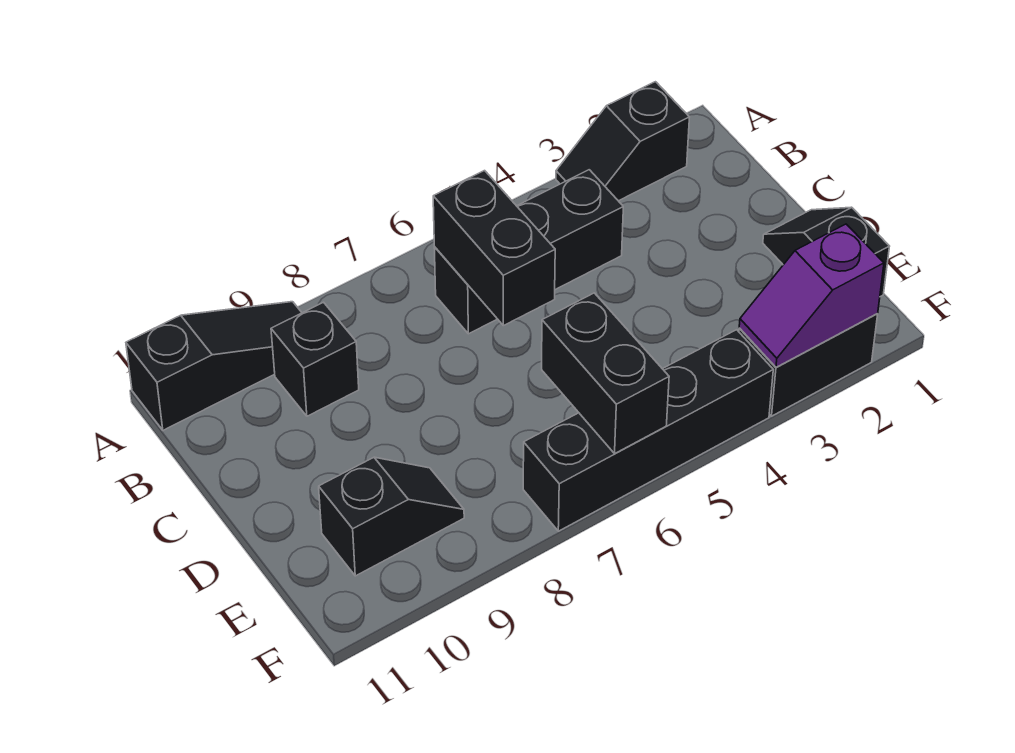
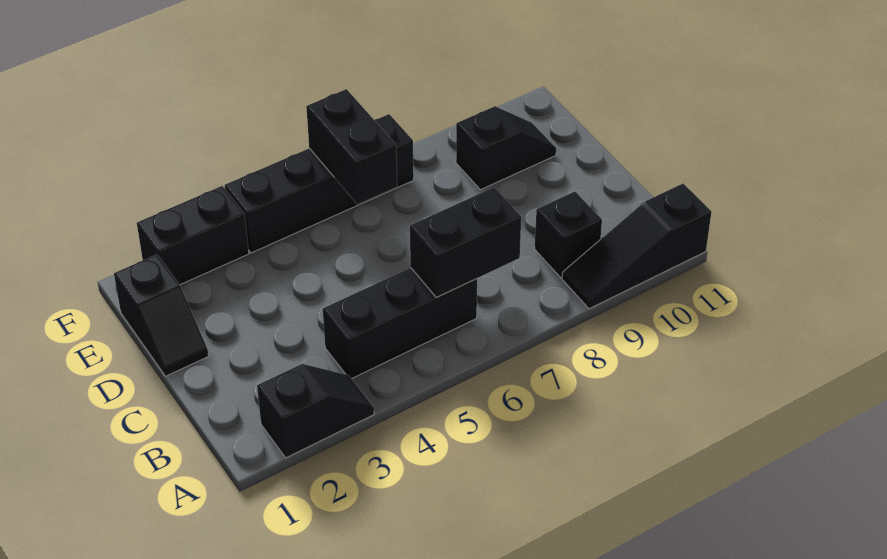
black brick B6:C6 level 2 -> black brick B6:B7 level 2
black slope E9:E10 level 1 top 10 -> black slope E9:E10 level 1 top 9
purple slope F2:F3 level 2 top 2 -> none

